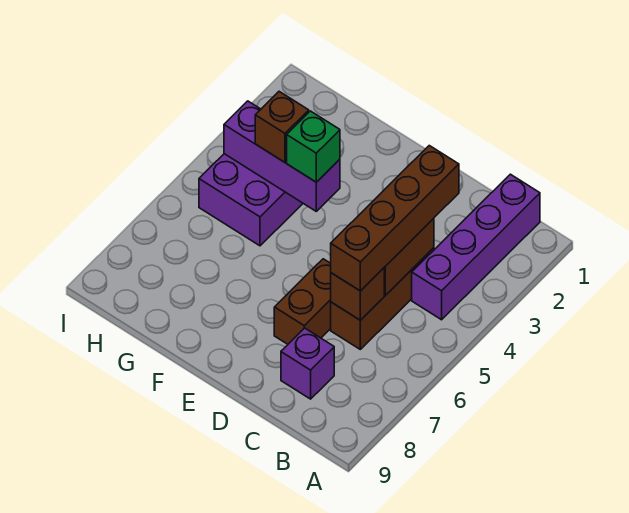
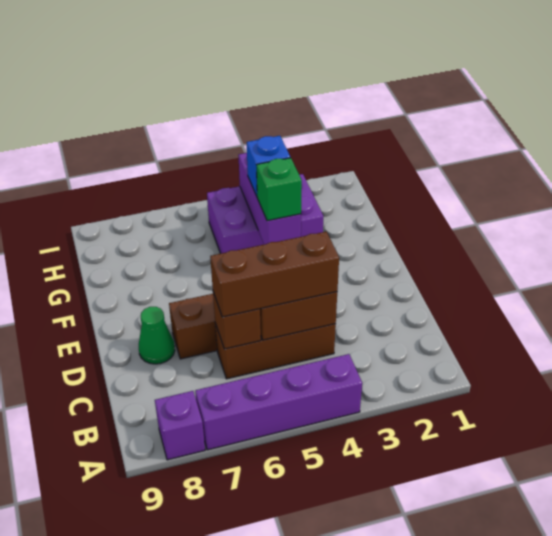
purple brick B1:B4 level 1 -> purple brick A4:A7 level 1
brown brick C3:C6 level 3 -> brown brick C4:C6 level 3
purple brick C8 level 1 -> purple brick A8 level 1
none -> green cone D8 level 1
brown brick G4 level 3 -> blue brick G4 level 3

